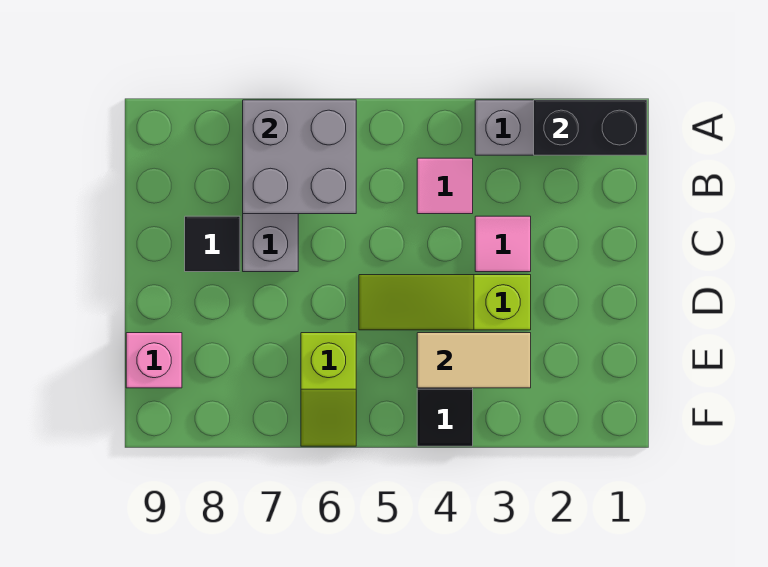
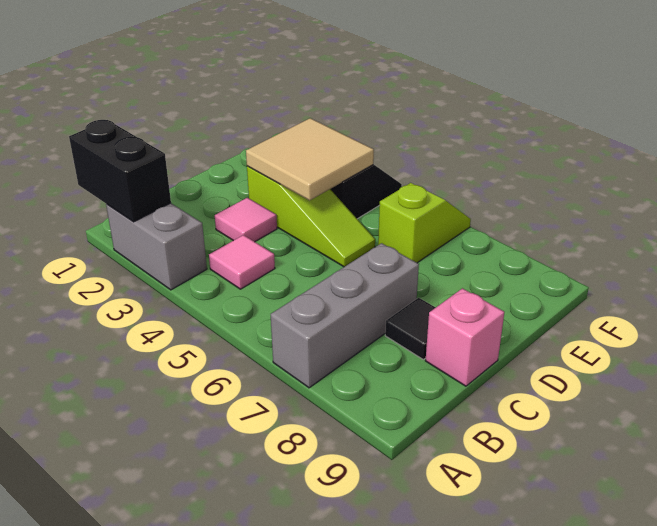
grey brick A6:B7 level 2 -> none
tan tile E3:E4 level 2 -> tan tile D3:E4 level 2
pink brick E9 level 1 -> pink brick C9 level 1

